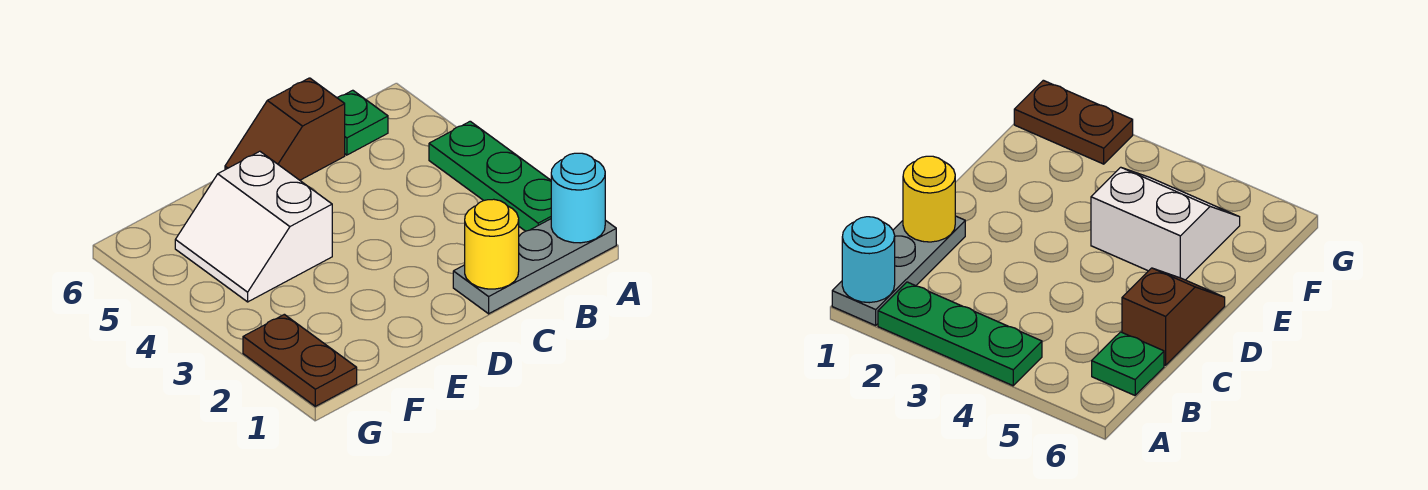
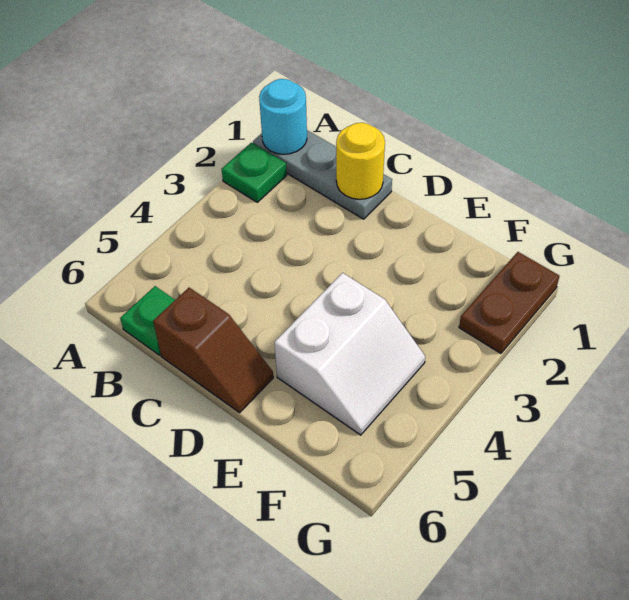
green plate A2:A4 level 1 -> green plate A2 level 1

